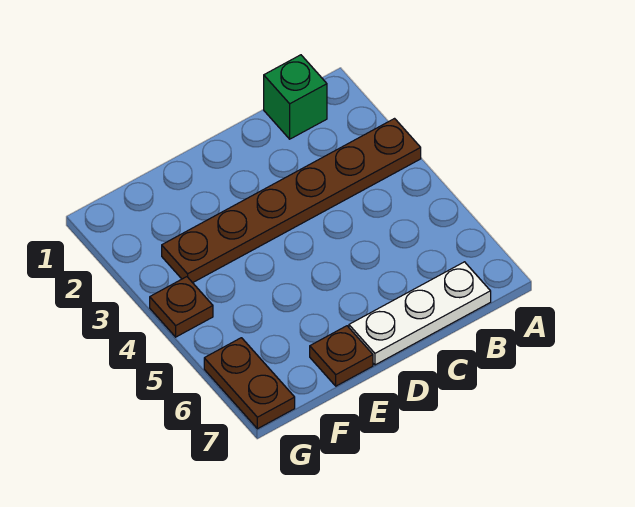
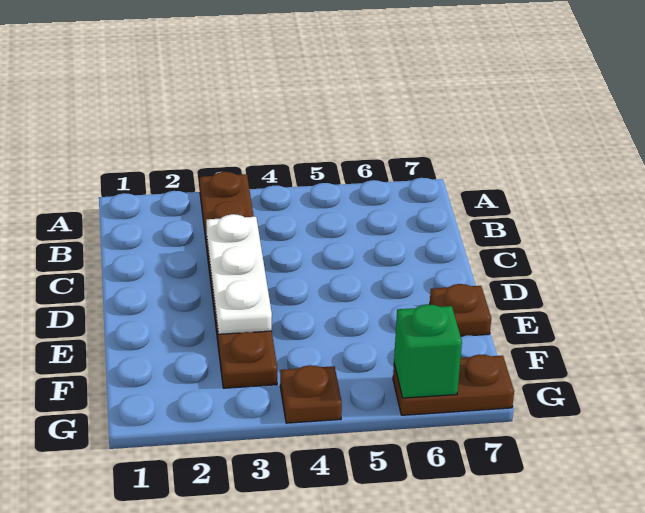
green brick B1 level 1 -> green brick G6 level 2
white plate B7:D7 level 1 -> white plate C3:E3 level 2

